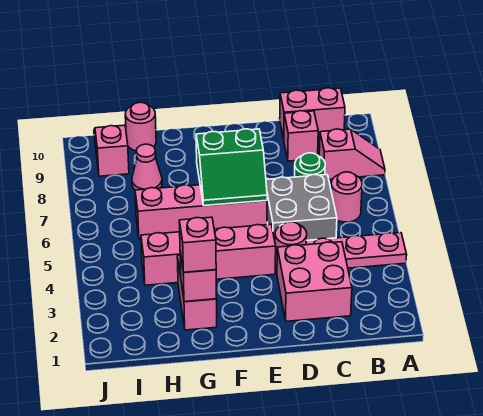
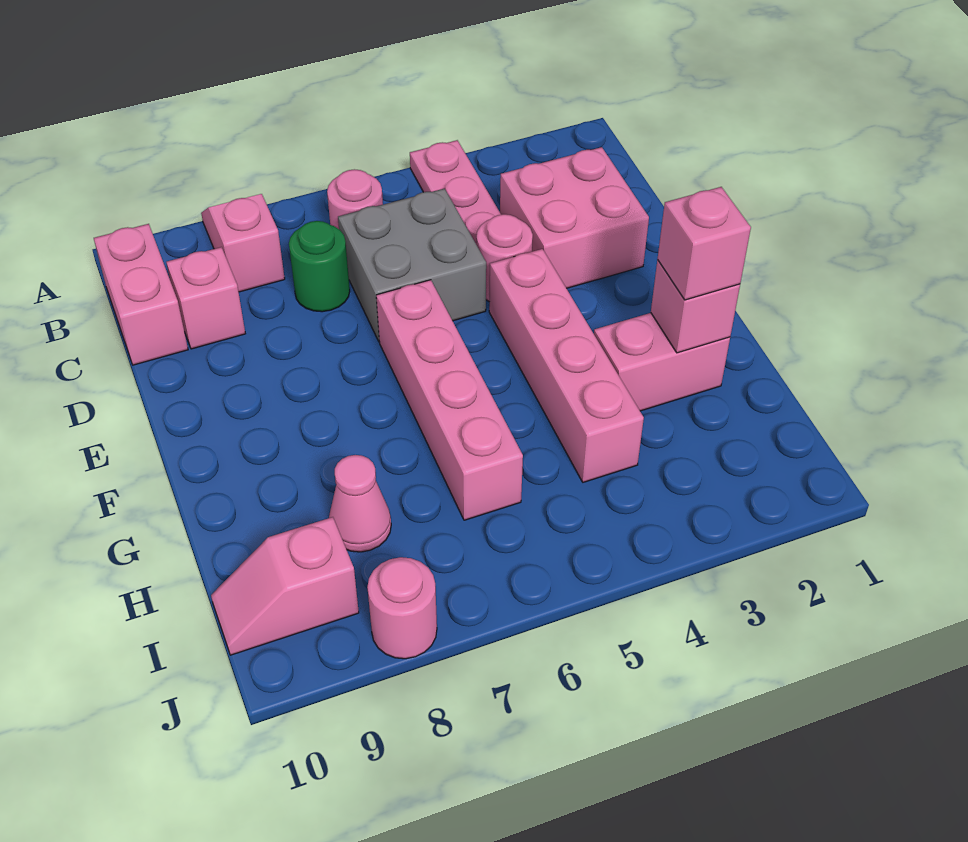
green slope E6:F7 level 2 top 7 -> none
pink round brick H10 level 1 -> pink round brick J8 level 1

